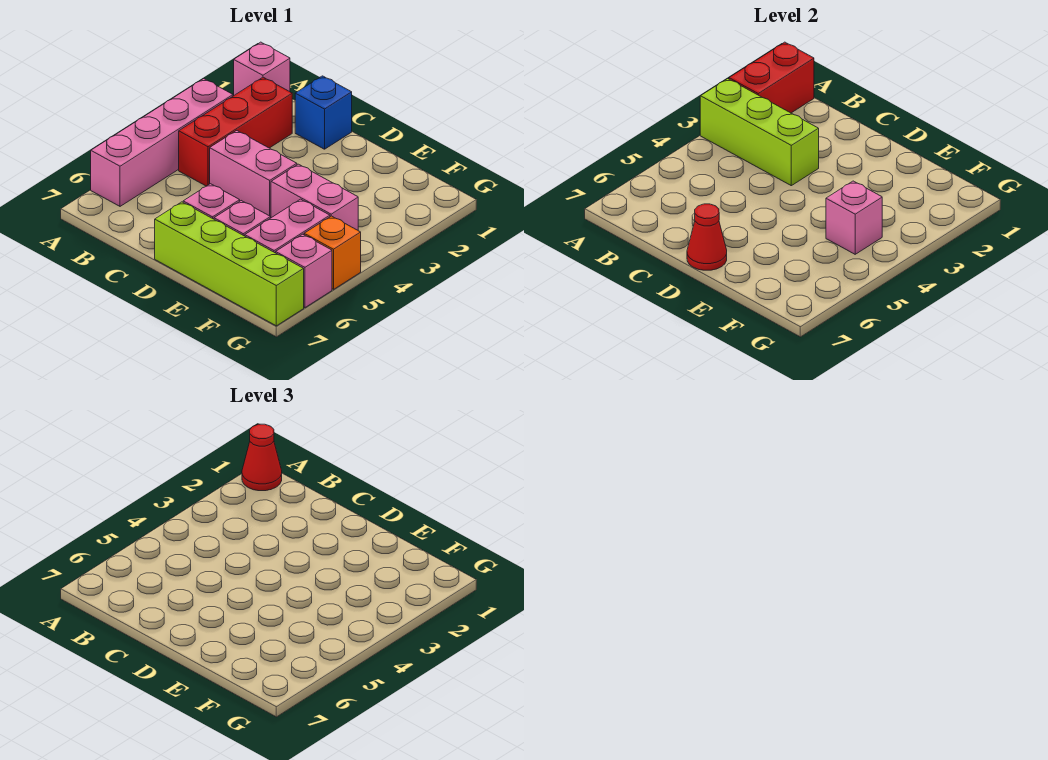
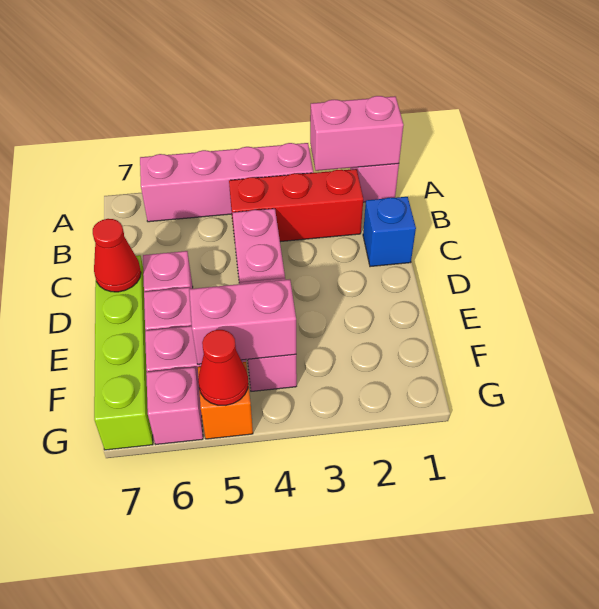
red brick A1:A2 level 2 -> pink brick A1:A2 level 2
red cone A1 level 3 -> red cone G5 level 2
lime brick A3:C3 level 2 -> none
pink brick F4 level 2 -> pink brick F4:F5 level 2

